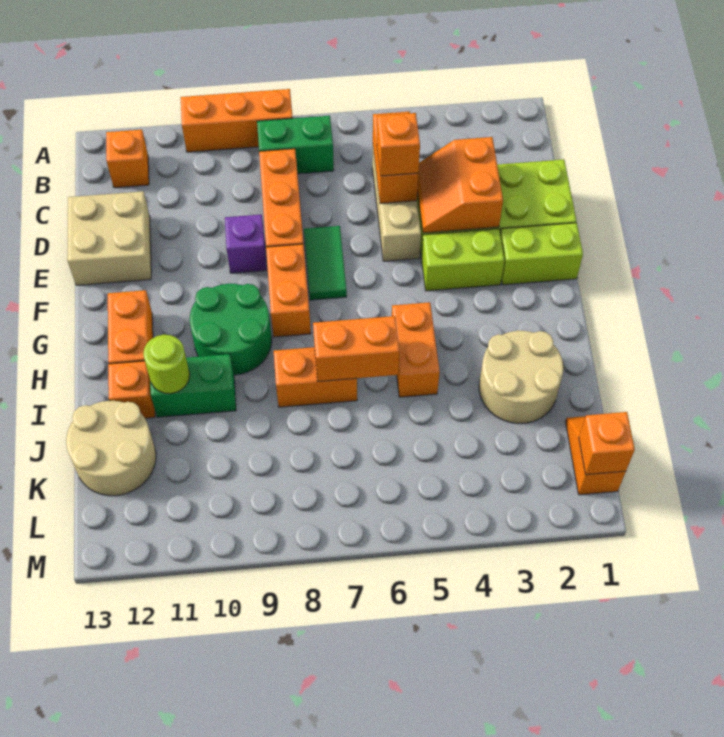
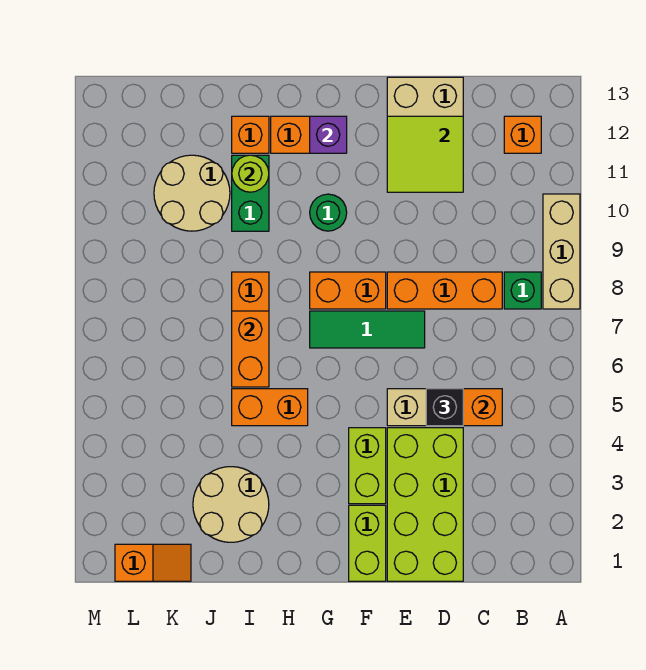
orange brick A8:A10 level 1 -> tan brick A8:A10 level 1
green brick B7:B8 level 1 -> green brick B8 level 1
orange slope D3:E4 level 2 top 3 -> none
orange brick D5 level 3 -> black brick D5 level 3
none -> lime tile D11:E12 level 2
green tile E7:F7 level 1 -> green tile E7:G7 level 1
purple brick E9 level 1 -> purple brick G12 level 2
green round brick G9:H10 level 1 -> green round brick G10 level 1
tan round brick J12:K13 level 1 -> tan round brick J10:K11 level 1
orange brick L1 level 2 -> none

